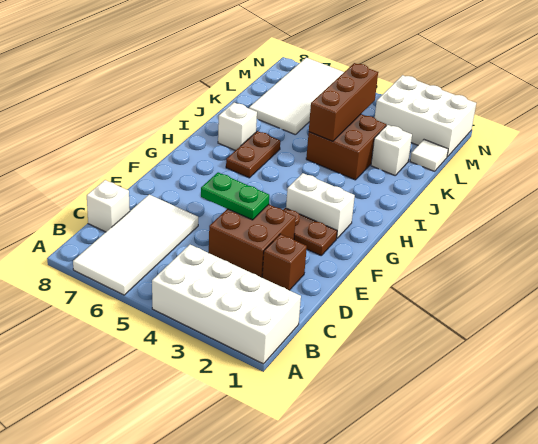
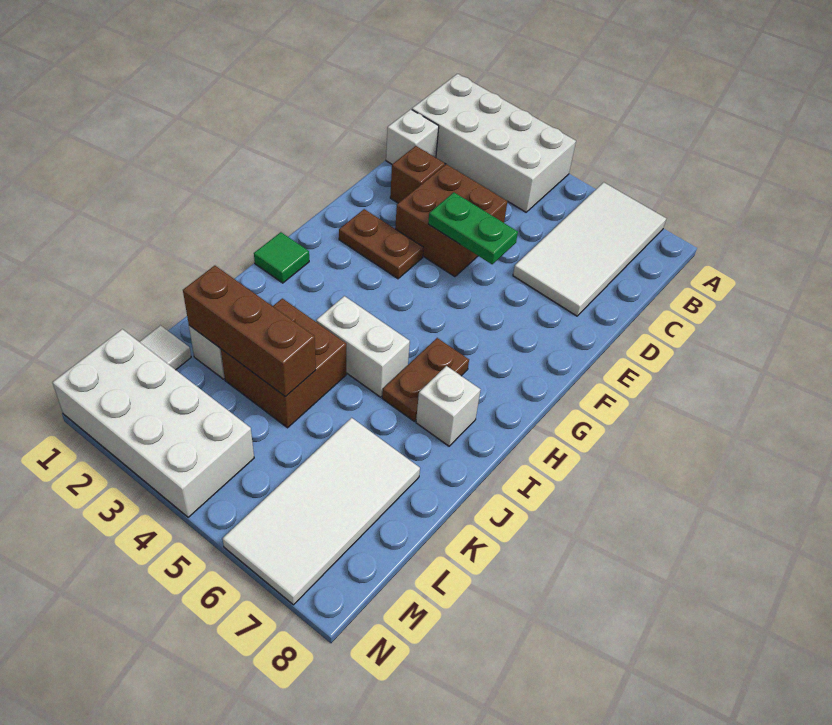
white brick C8 level 1 -> white brick C1 level 1
white brick G2:G3 level 1 -> white brick I4:I5 level 1
none -> green tile H1 level 1
brown brick J4:L4 level 2 -> brown brick K2:K4 level 2
white brick M1:N3 level 1 -> white brick M1:N4 level 1

